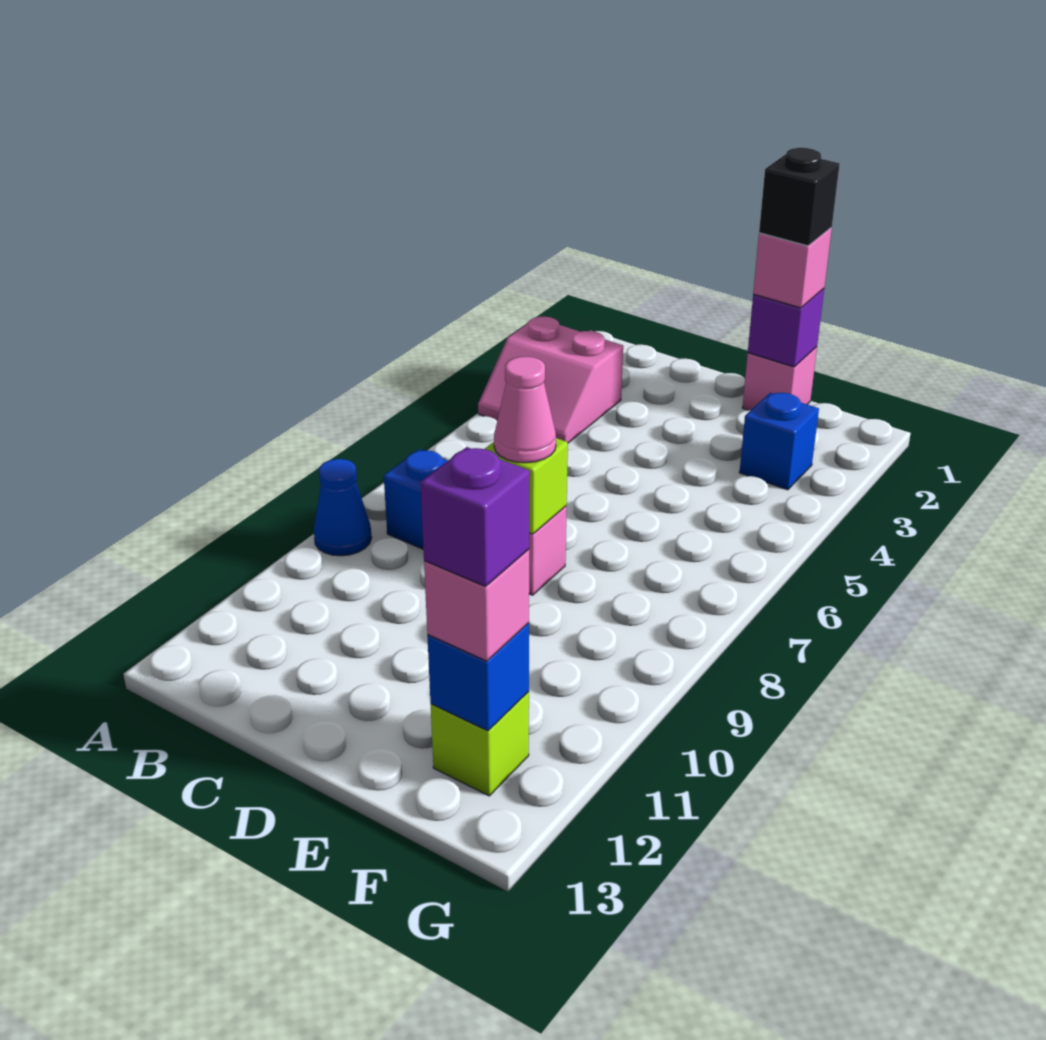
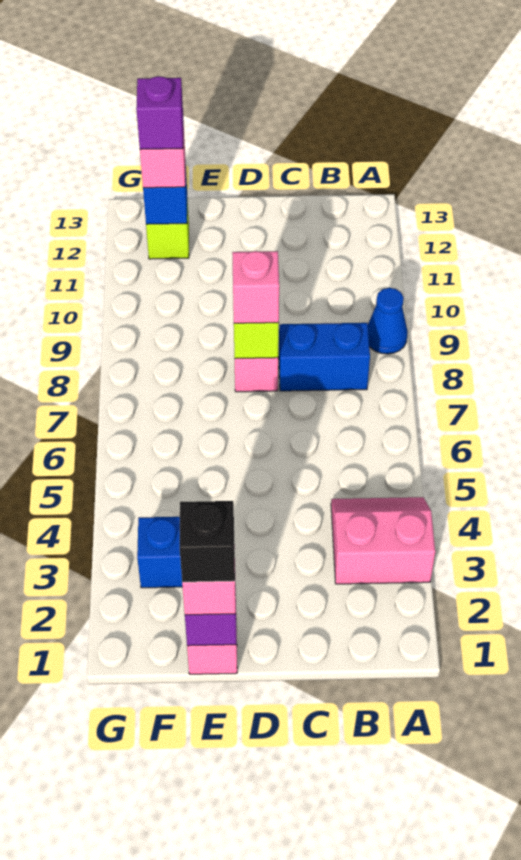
pink cone D8 level 3 -> pink brick D8 level 3

